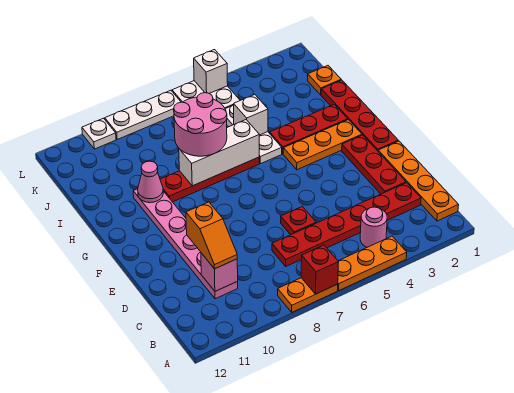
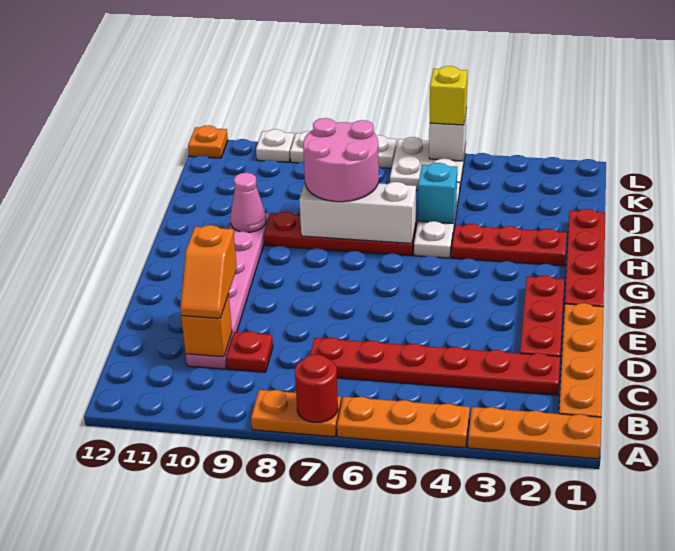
red brick A7 level 2 -> red round brick A7 level 2
pink round brick B4 level 1 -> none
pink brick C10 level 2 -> orange brick C10 level 2
red plate D6 level 1 -> red plate C9 level 1
orange plate G2:G4 level 1 -> orange plate A1:A3 level 1
white brick I5 level 2 -> cyan brick I5 level 2
orange plate J1 level 1 -> orange plate L12 level 1
none -> yellow brick L5 level 3

